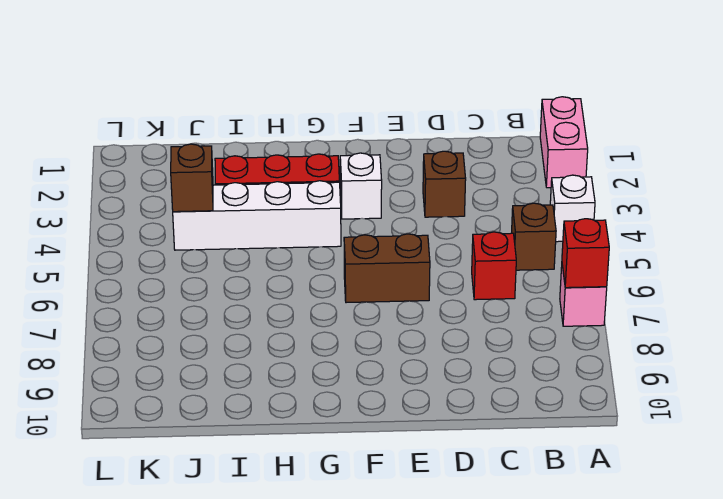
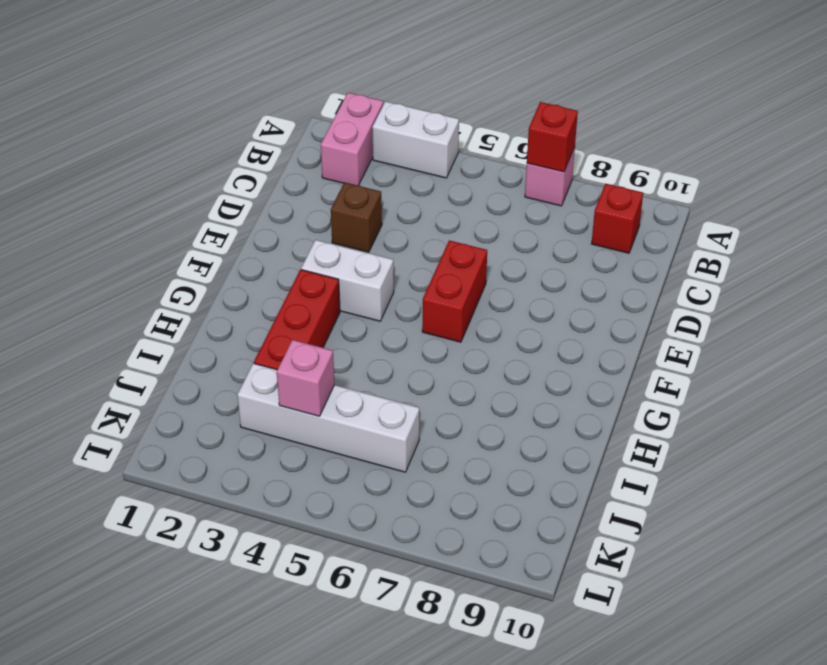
pink brick A1:A2 level 1 -> pink brick A2:B2 level 1
white brick A4 level 1 -> white brick A3:A4 level 1
brown brick B5 level 1 -> none
red brick C6 level 1 -> red brick B9 level 1
brown brick E6:F6 level 1 -> red brick E6:F6 level 1
white brick F3 level 1 -> white brick F3:F4 level 1
white brick G4:J4 level 1 -> white brick J3:J6 level 1
brown brick J4 level 2 -> pink brick J4 level 2

